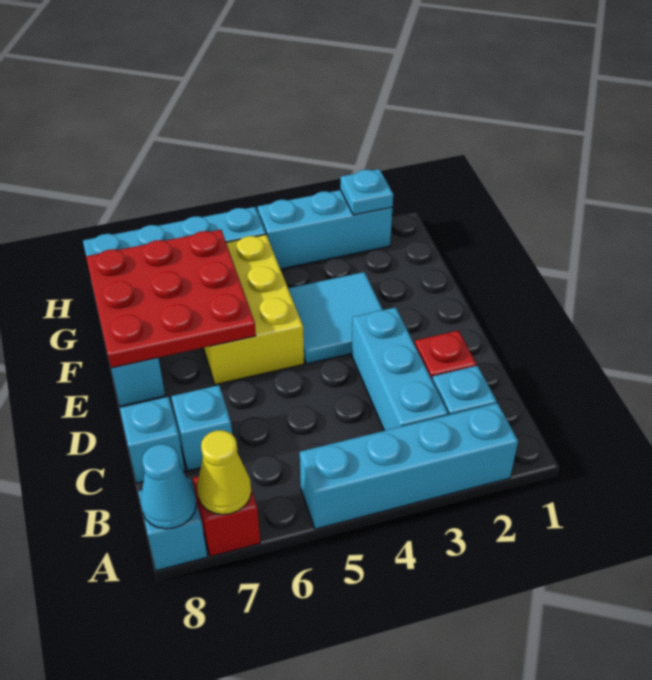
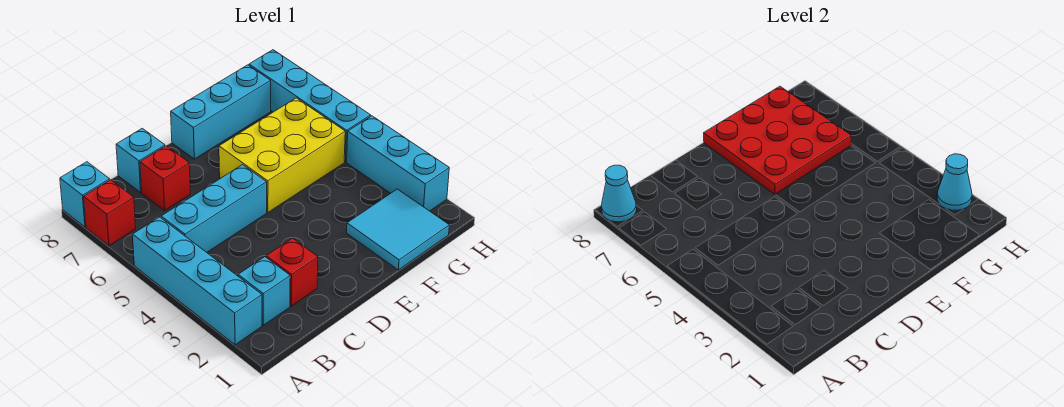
yellow cone A7 level 2 -> none
cyan brick B3:D3 level 1 -> cyan brick B5:D5 level 1
cyan brick C7 level 1 -> red brick C7 level 1
cyan tile E3:F4 level 1 -> cyan tile F1:G2 level 1
cyan plate H2 level 2 -> cyan cone H2 level 2

